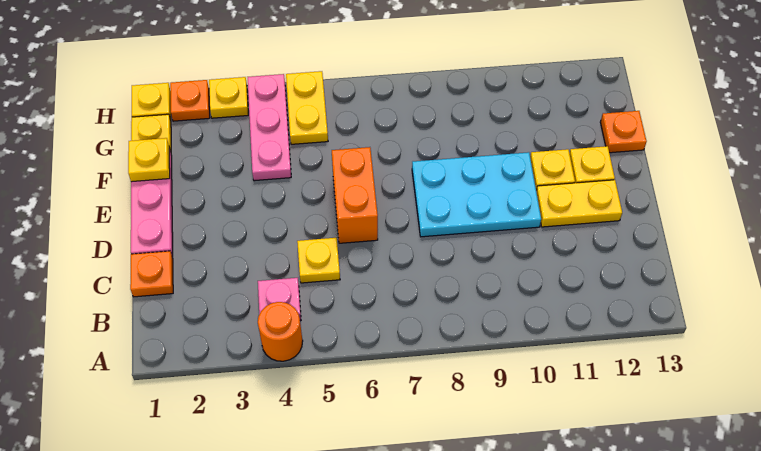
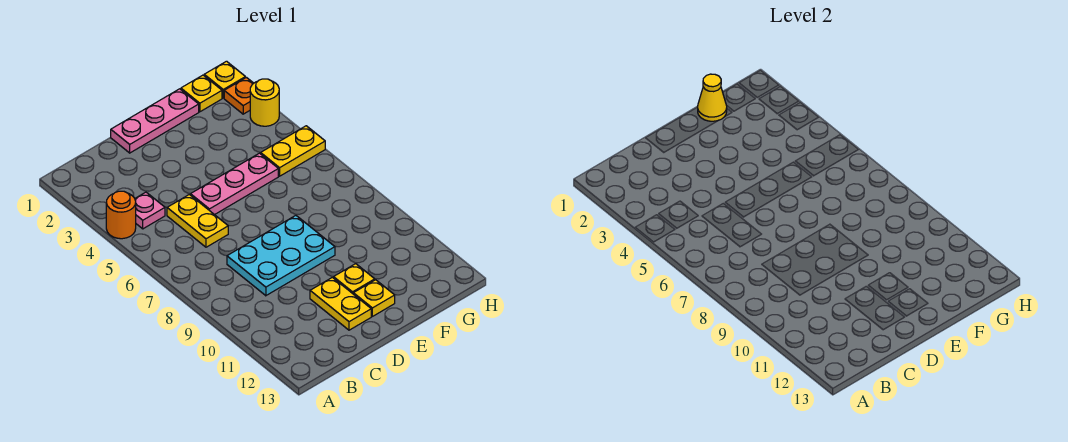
orange plate C1 level 1 -> none
yellow plate C5 level 1 -> yellow plate C5:C6 level 1
orange brick D6:E6 level 1 -> none
cyan plate D8:E10 level 1 -> cyan plate C8:E9 level 1
yellow plate F1 level 2 -> yellow cone F1 level 2
pink plate F4:H4 level 1 -> pink plate D5:F5 level 1
orange plate F13 level 1 -> none
yellow plate H3 level 1 -> yellow round brick H3 level 1

